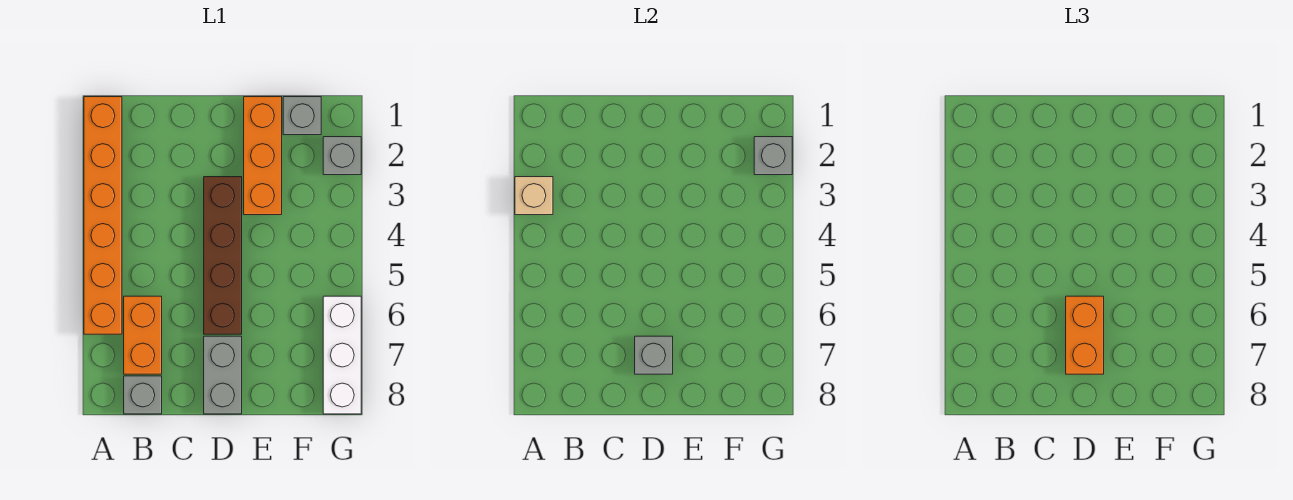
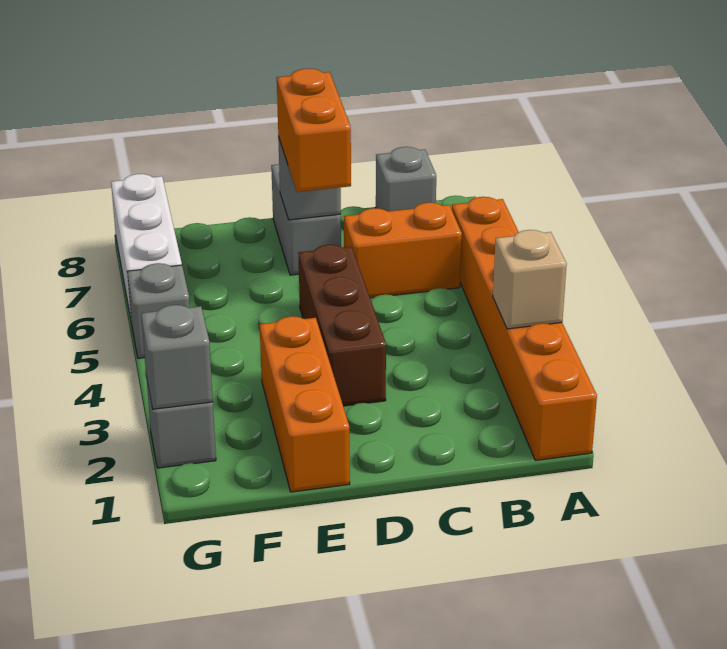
orange brick B6:B7 level 1 -> orange brick B6:C6 level 1
brown brick D3:D6 level 1 -> brown brick D3:D5 level 1
grey brick F1 level 1 -> grey brick G5 level 1

